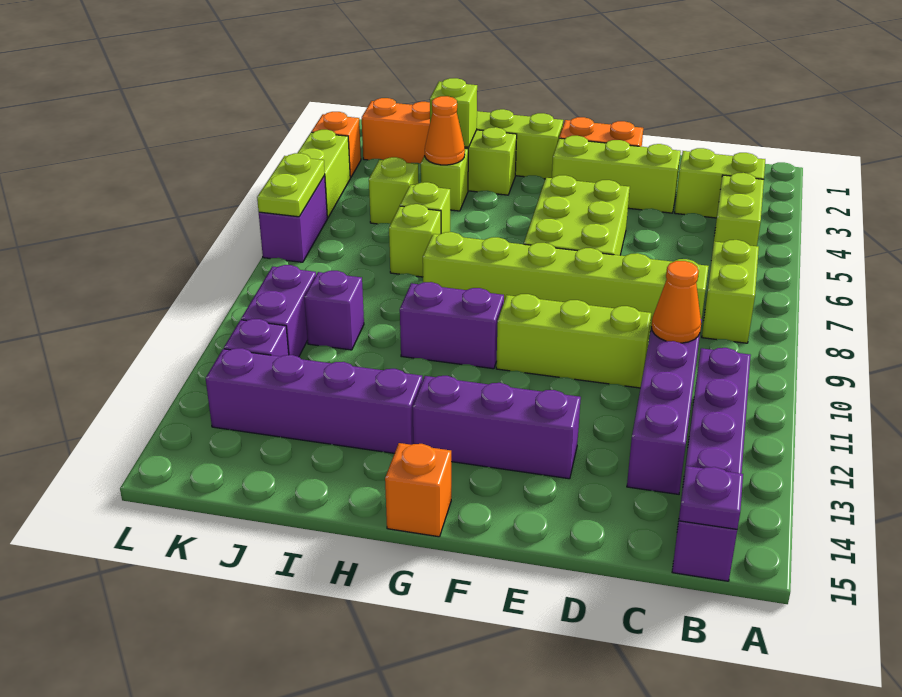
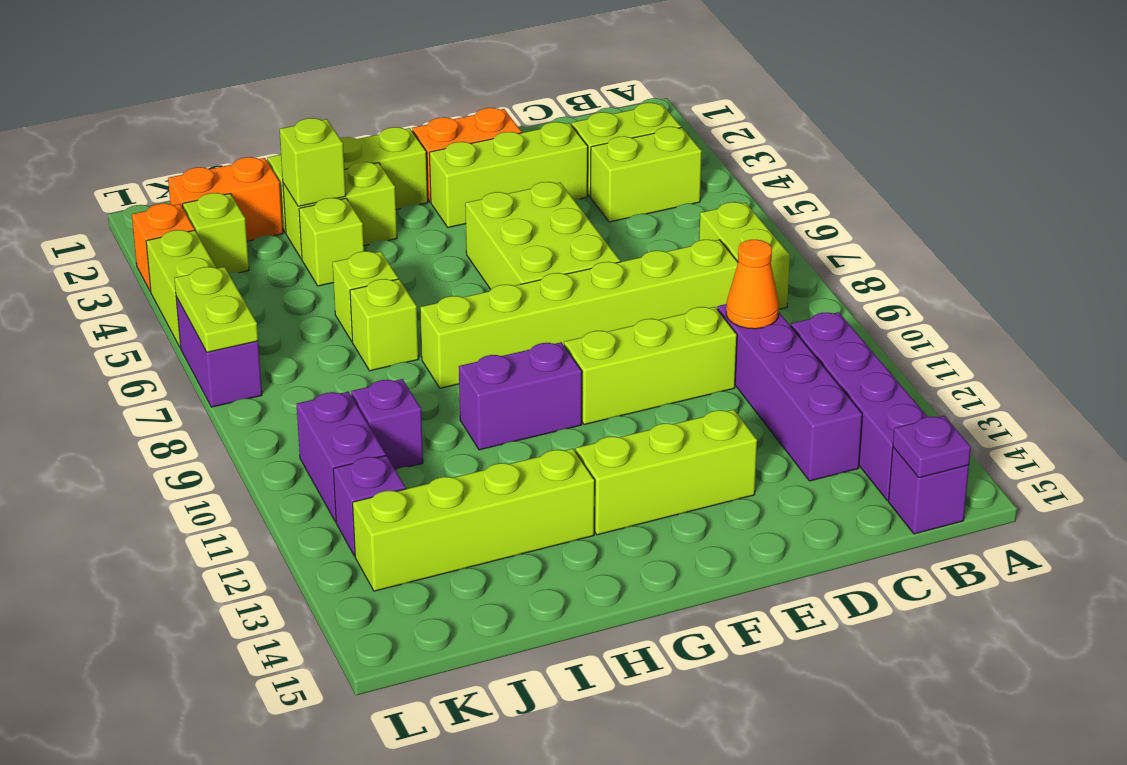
lime brick B4:B5 level 1 -> lime brick B4:C4 level 1
purple brick E13:G13 level 1 -> lime brick E13:G13 level 1
orange brick G15 level 1 -> none
purple brick H13:K13 level 1 -> lime brick H13:K13 level 1
orange cone I4 level 2 -> none
lime brick J5 level 1 -> lime brick K3 level 1

